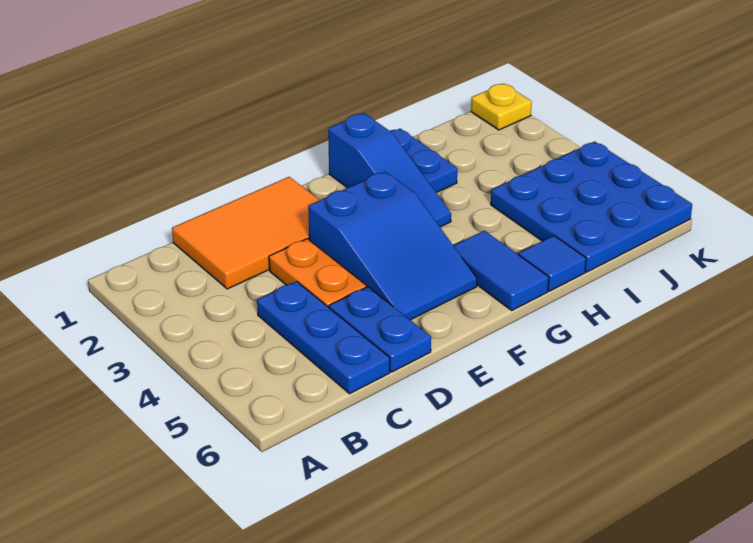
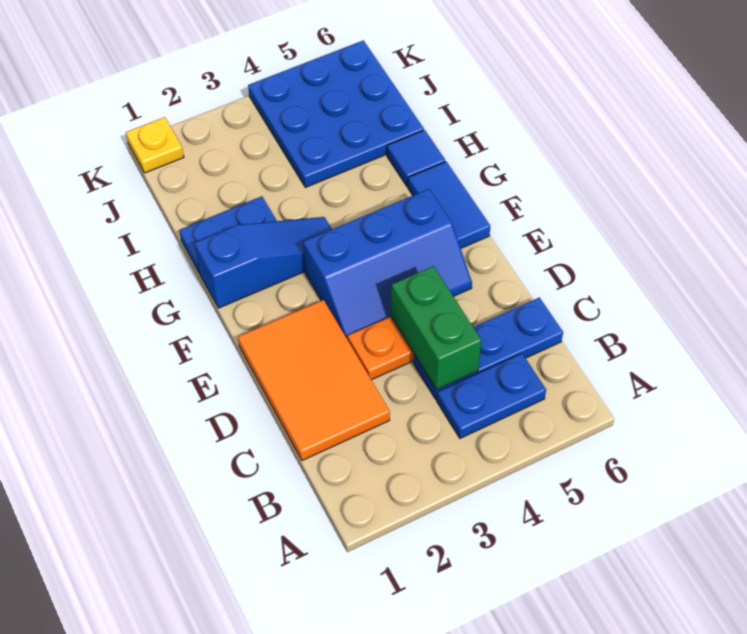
none -> green brick C4:D4 level 2
blue plate D5:D6 level 1 -> blue plate B4:B5 level 1
blue slope E3:F5 level 1 top 3 -> blue slope E3:F5 level 1 top F
blue tile G5:G6 level 1 -> blue tile F6:G6 level 1

